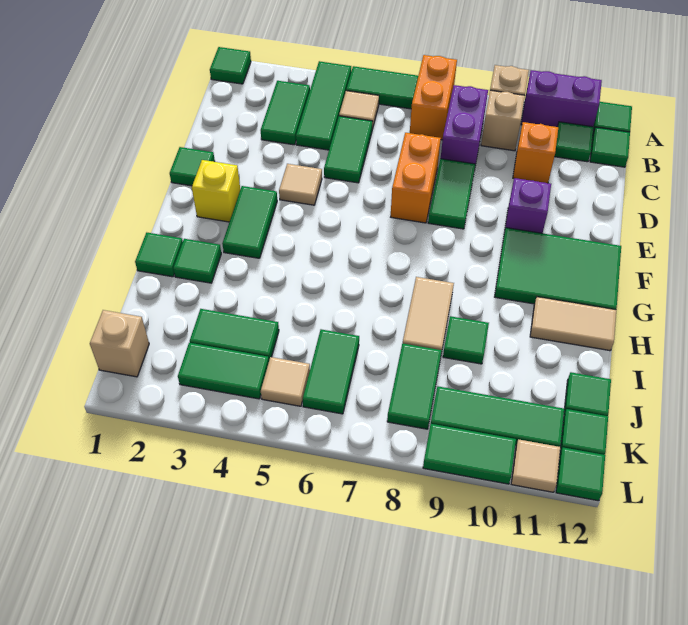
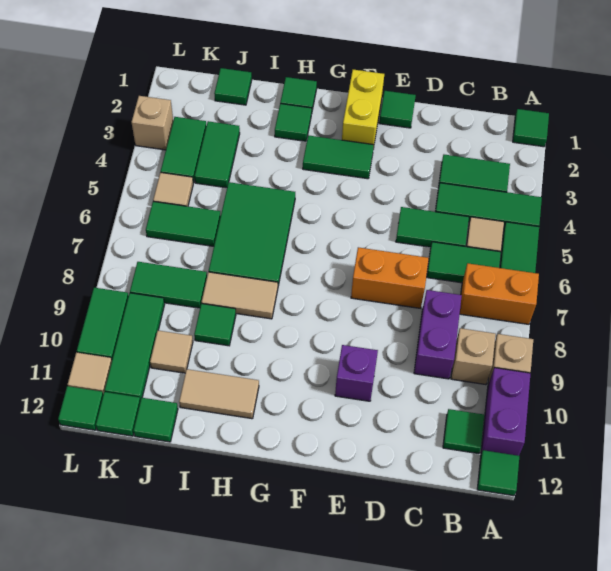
purple brick B8:C8 level 1 -> purple brick C8:C9 level 1
green tile B12 level 1 -> green tile J1 level 1
orange brick C10 level 1 -> none
green tile D8:E8 level 1 -> green tile B6:C6 level 1
tan tile E4 level 1 -> tan tile J10 level 1
yellow brick F2 level 1 -> yellow brick F1:F2 level 1
green tile F10:G12 level 1 -> green tile H5:I7 level 1
tan tile H11:H12 level 1 -> tan tile H11:I11 level 1
tan brick K1 level 1 -> tan brick L3 level 1

